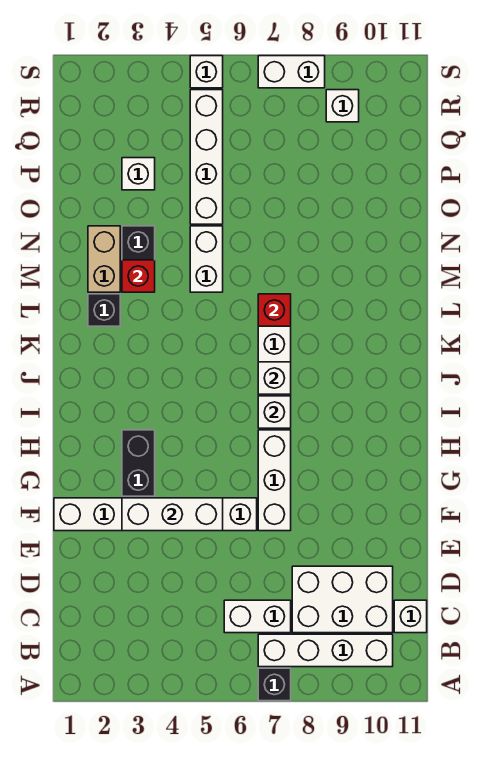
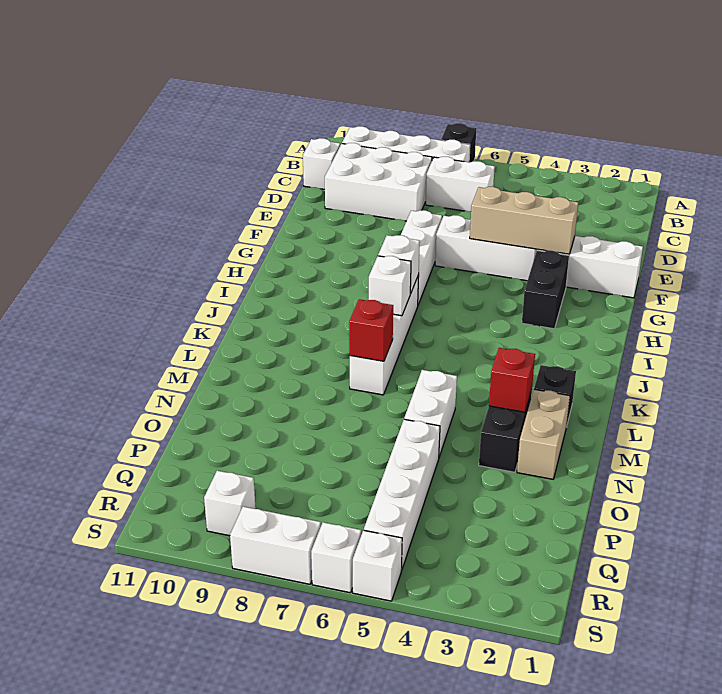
white brick F3:F5 level 2 -> tan brick F3:F5 level 2
white brick P3 level 1 -> white brick S6 level 1

